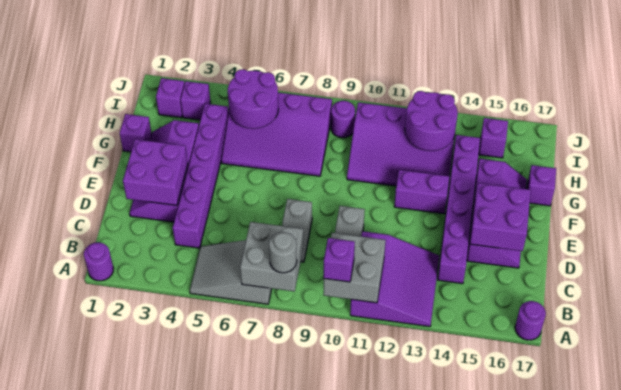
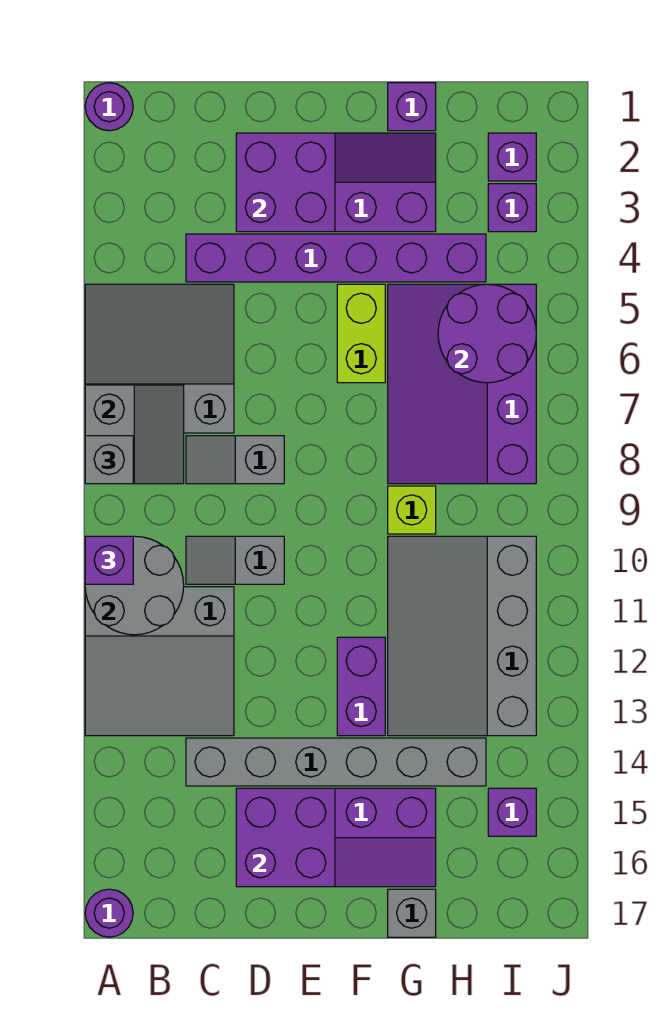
grey slope A5:B7 level 1 top 7 -> grey slope A5:C7 level 1 top 7
grey brick A7:B8 level 2 -> grey slope A7:B8 level 2 top A
grey round brick A8 level 3 -> grey brick A8 level 3
grey brick A10:B11 level 2 -> grey round brick A10:B11 level 2
purple slope A11:C13 level 1 top 11 -> grey slope A11:C13 level 1 top 11
purple brick C14:H14 level 1 -> grey brick C14:H14 level 1
none -> lime brick F5:F6 level 1
none -> lime brick G9 level 1
purple slope G10:I13 level 1 top I -> grey slope G10:I13 level 1 top I
purple brick G17 level 1 -> grey brick G17 level 1
purple round brick H12:I13 level 2 -> none
purple round brick I9 level 1 -> none

